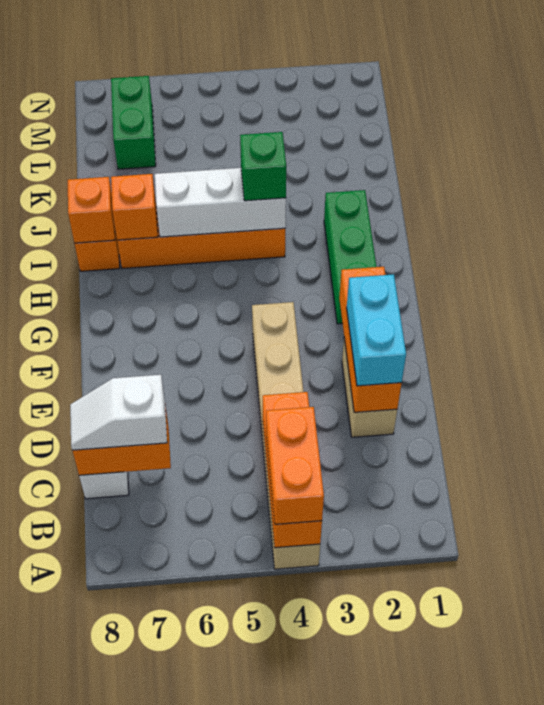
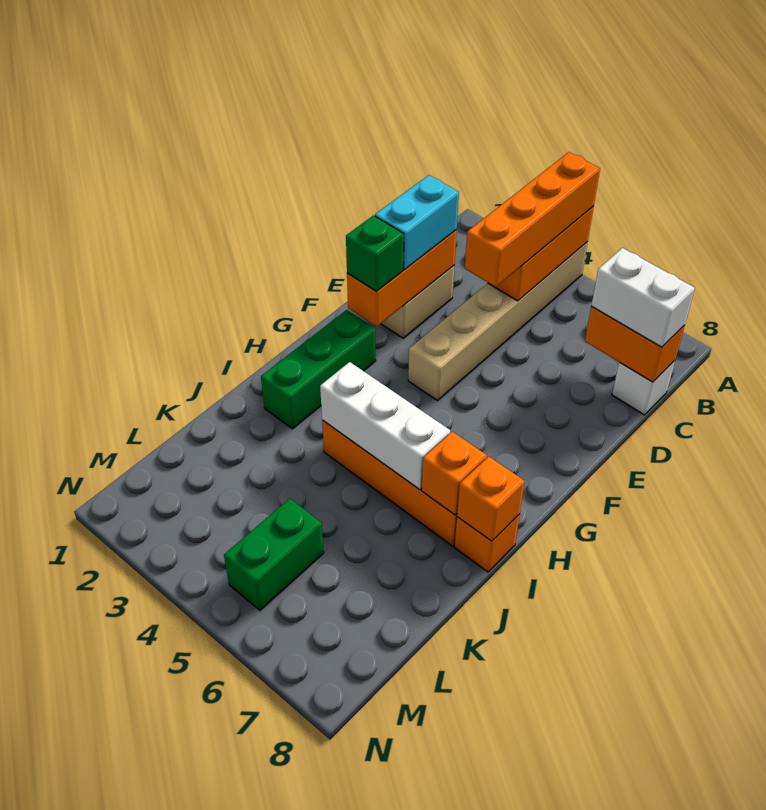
orange brick A4:B4 level 3 -> orange brick A4:D4 level 3
white slope C7:C8 level 3 top 7 -> white brick C7:C8 level 3
green brick I4 level 3 -> green brick F2 level 3
green brick L7:M7 level 1 -> green brick L5:M5 level 1

